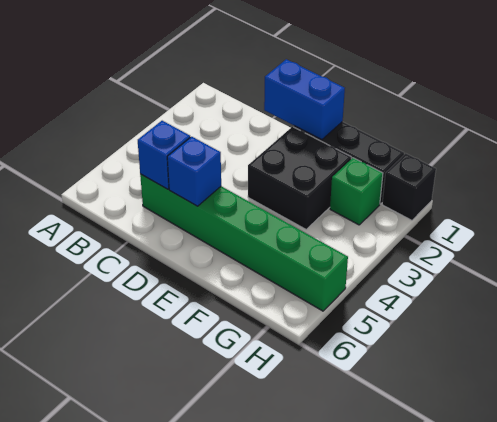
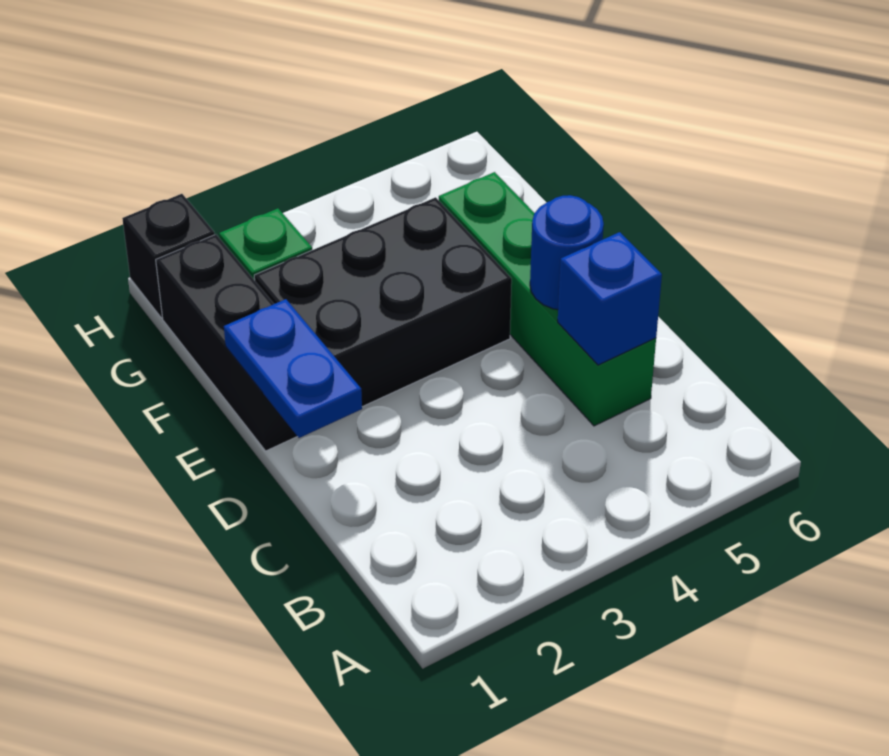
green brick C5:H5 level 1 -> green brick C5:F5 level 1
blue brick D1:E1 level 2 -> blue plate D1:E1 level 2
blue brick D5 level 2 -> blue round brick D5 level 2
black brick E2:F3 level 1 -> black brick E2:F4 level 1

